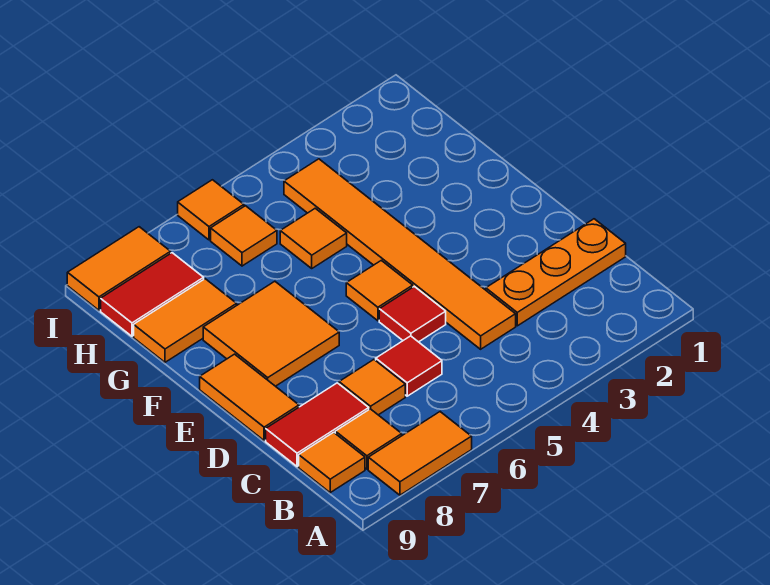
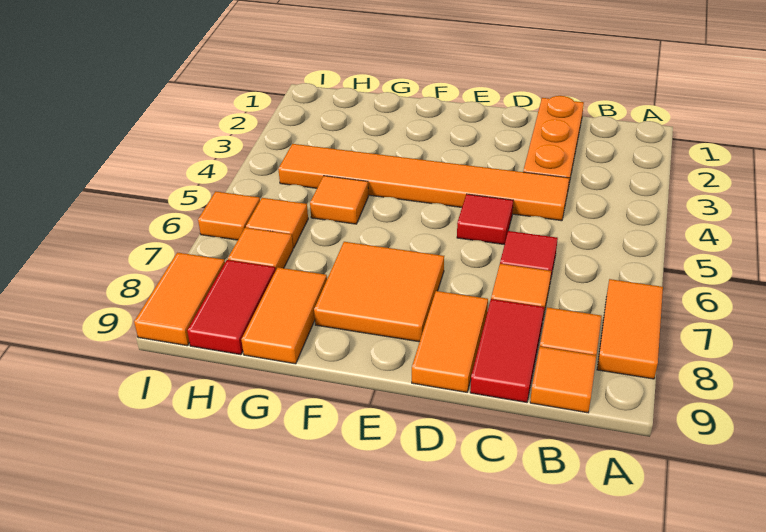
orange tile D9:E9 level 1 -> orange tile D8:D9 level 1
orange tile E5 level 1 -> orange tile H7 level 1

